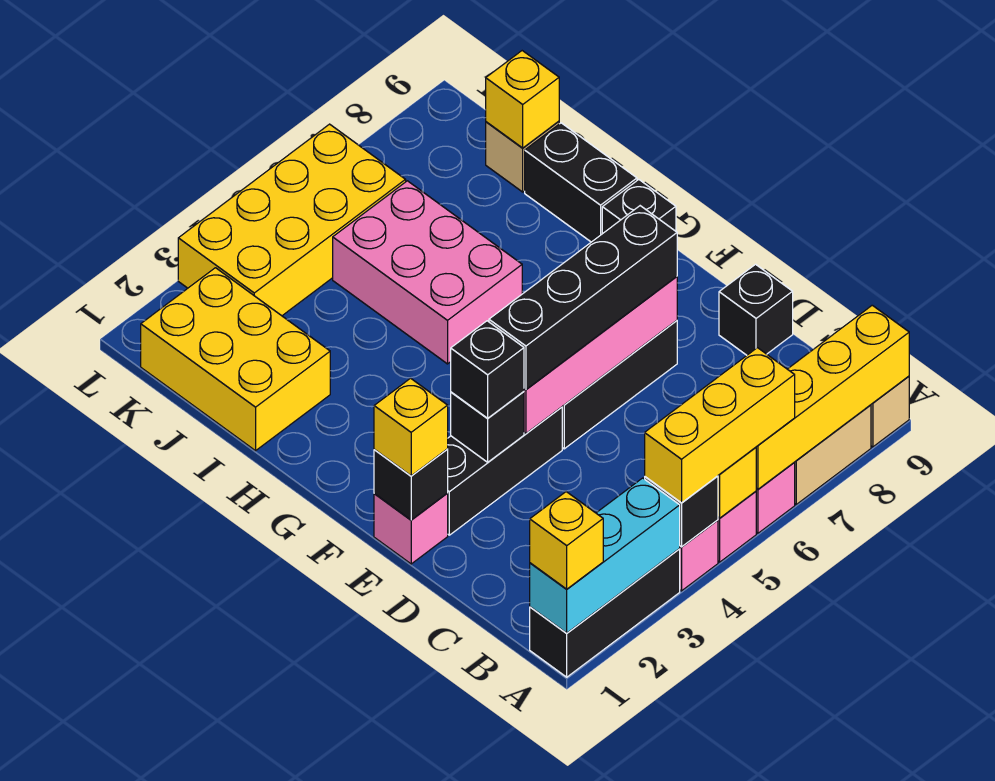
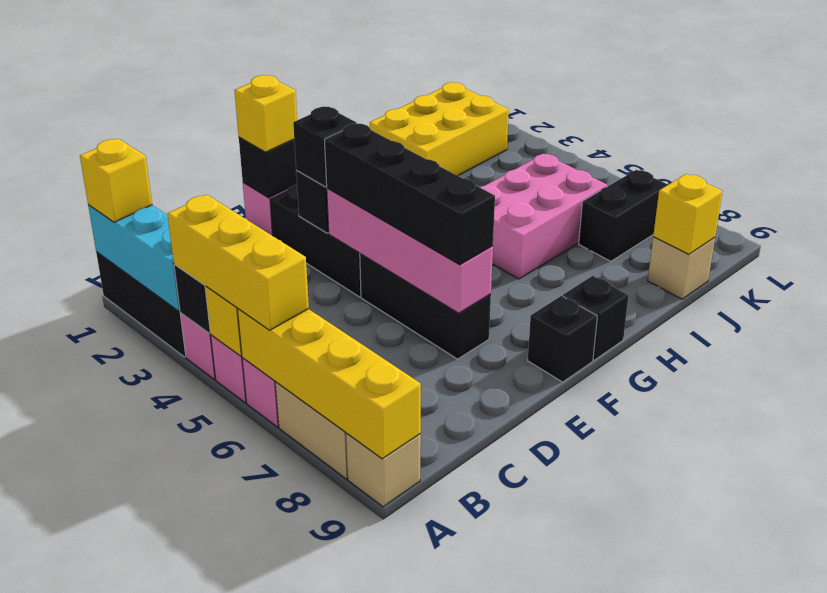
black brick D9 level 1 -> black brick F9 level 1
black brick H9:I9 level 1 -> black brick J7:K7 level 1
yellow brick K3:L6 level 1 -> none

